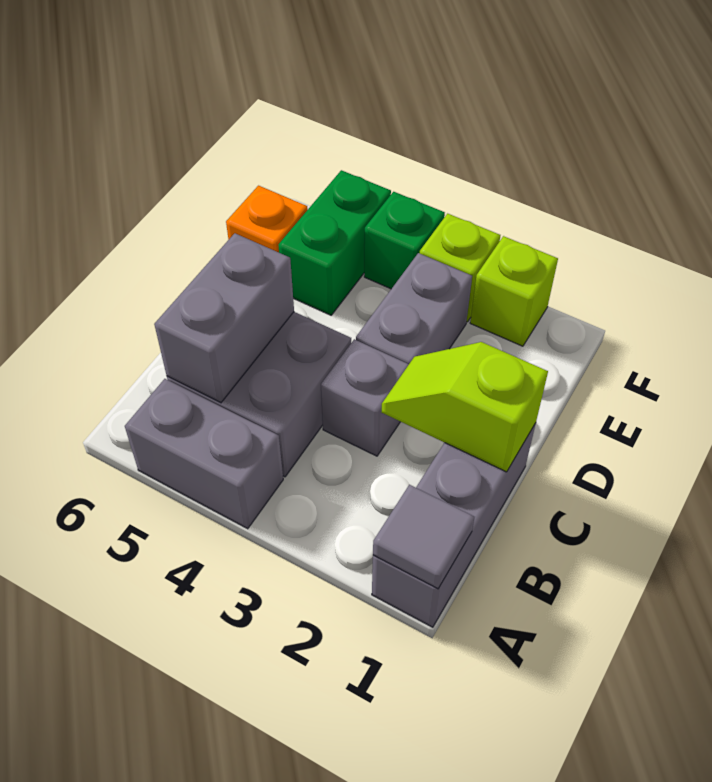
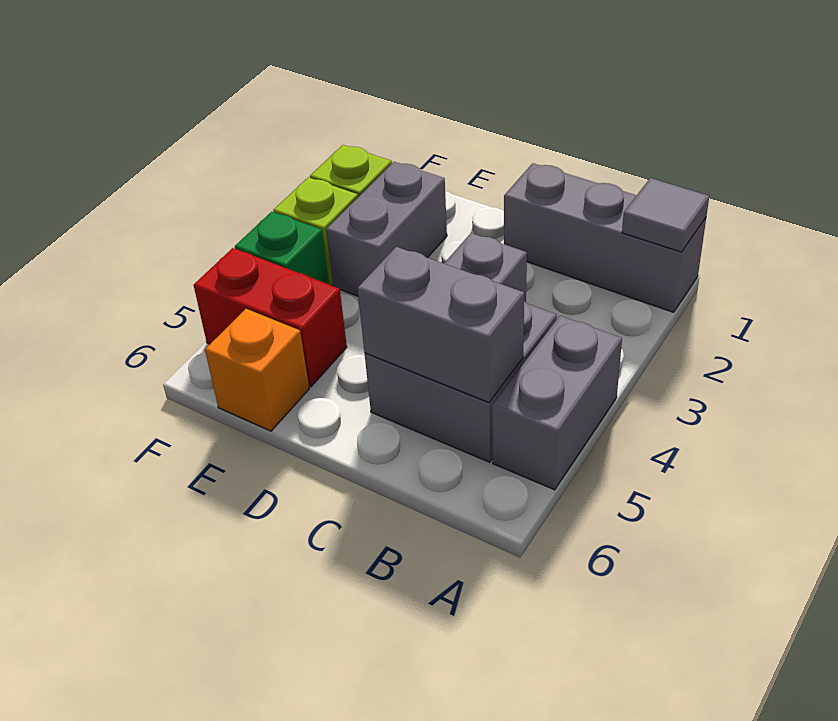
lime slope C1:C2 level 2 top 1 -> none
grey brick D3:E3 level 1 -> grey brick E2:E3 level 1
green brick E5:F5 level 1 -> red brick E5:F5 level 1

